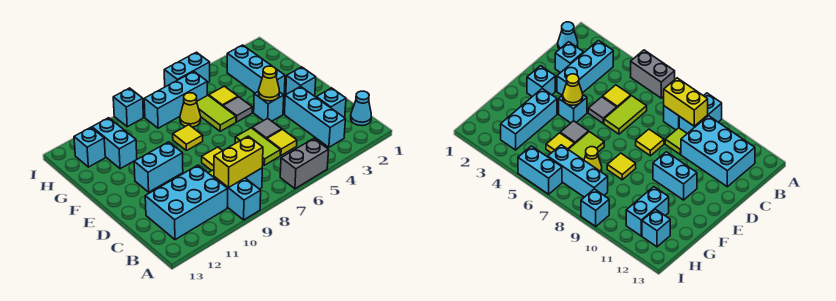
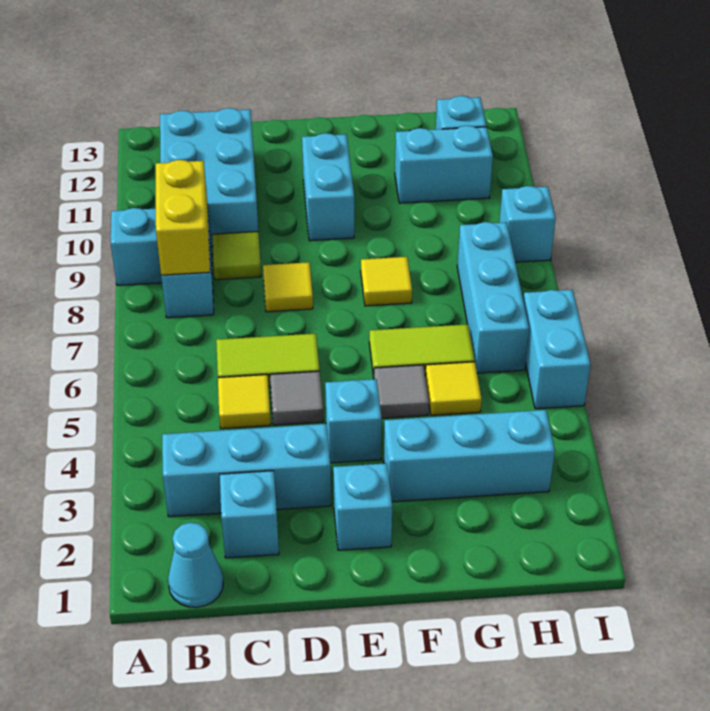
grey brick A5:A6 level 1 -> none
yellow cone E4 level 2 -> none
yellow cone G7 level 1 -> none

